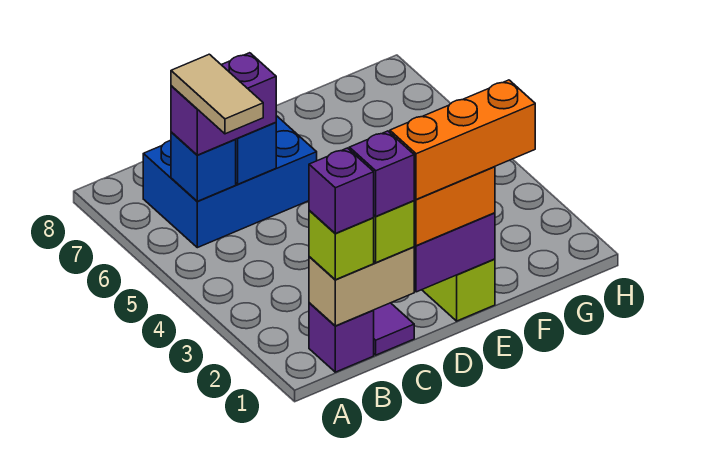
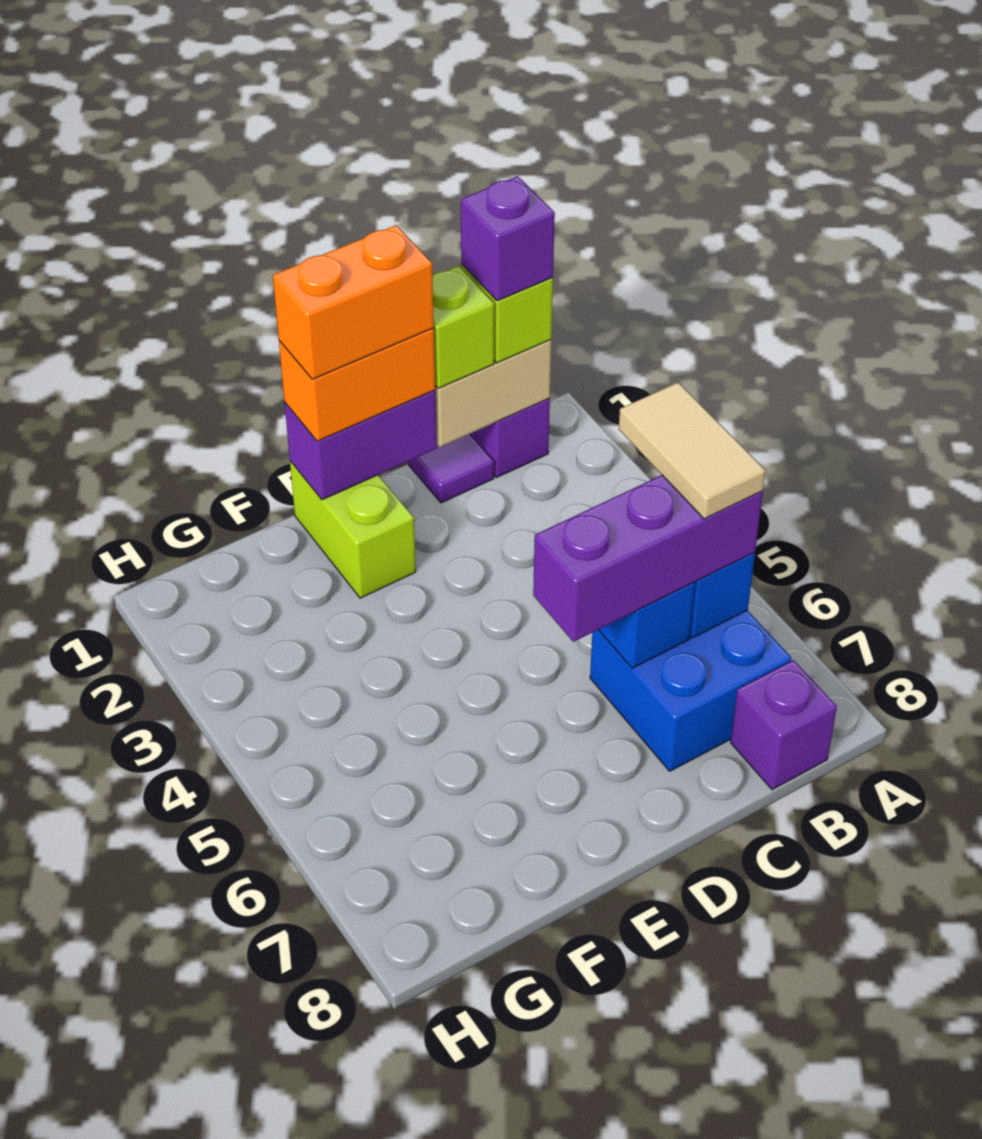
blue brick B6:D7 level 1 -> blue brick B6:C7 level 1
purple brick B6:C6 level 3 -> purple brick B6:D6 level 3
purple brick C1 level 4 -> purple brick B8 level 1
orange brick D1:F1 level 4 -> orange brick D1:E1 level 4

